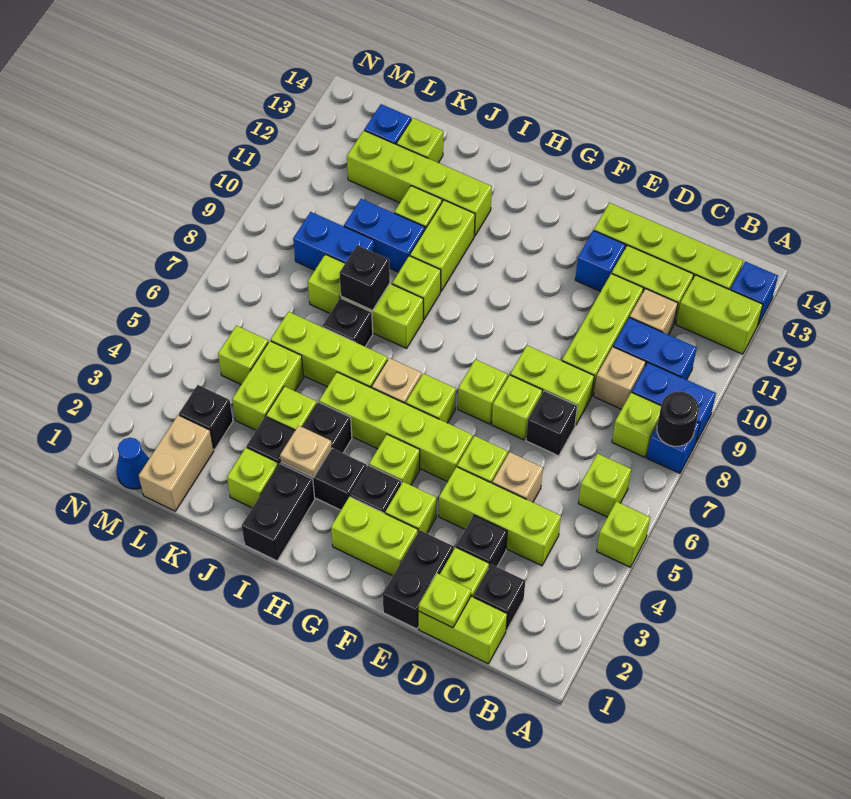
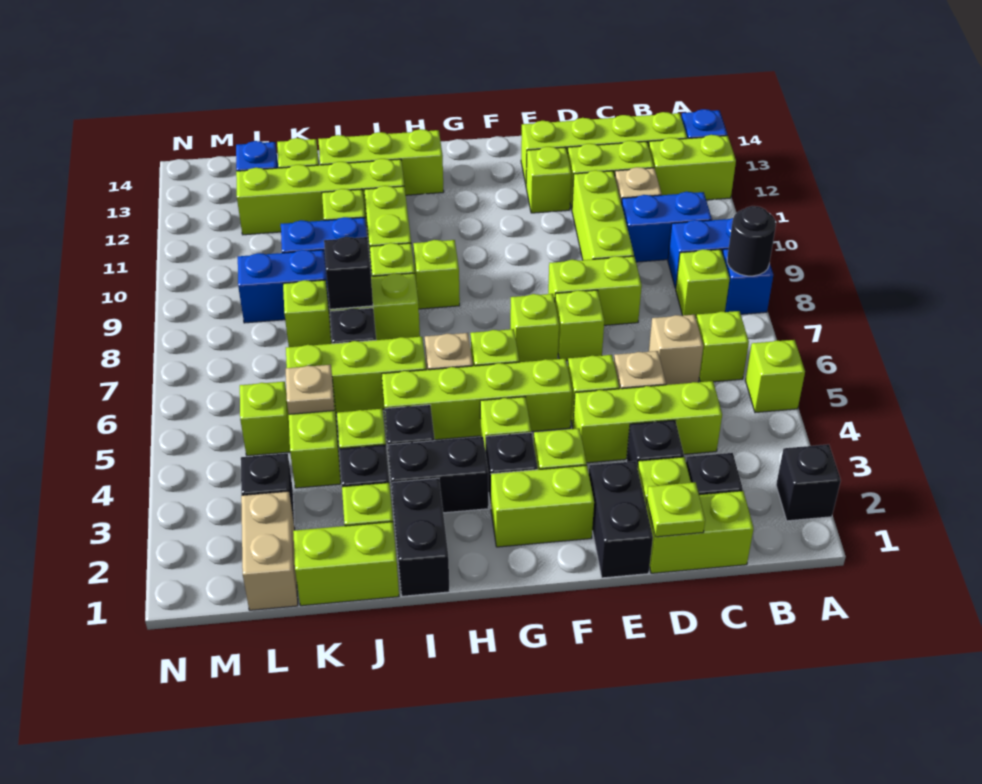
tan brick C9 level 1 -> tan brick C6 level 1
black brick D7 level 1 -> black brick A2 level 1
blue brick E12 level 1 -> lime brick E12 level 1
none -> lime brick H9 level 1
none -> lime brick H13:J13 level 1
tan plate I3 level 2 -> tan plate K5 level 2
none -> lime brick J1:K1 level 1
blue cone M1 level 1 -> none

